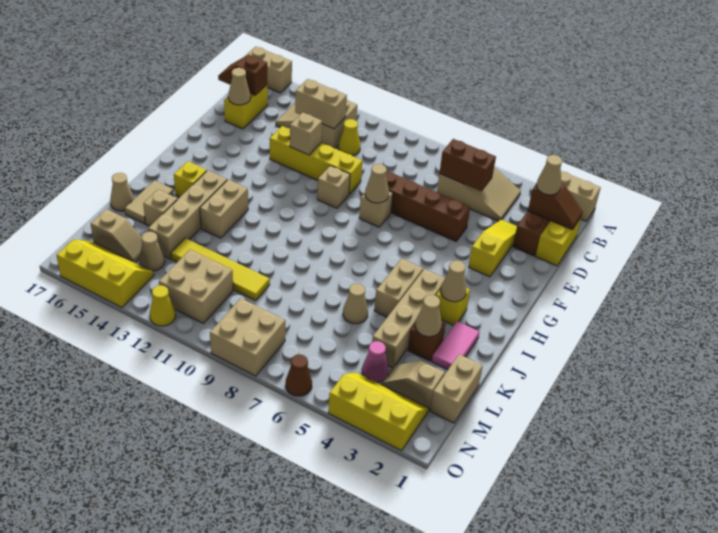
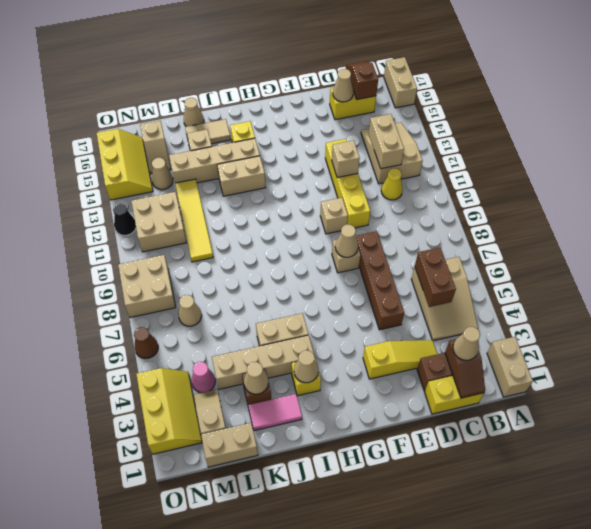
tan cone K6 level 1 -> tan cone M7 level 1
yellow cone O12 level 1 -> black cone O12 level 1

